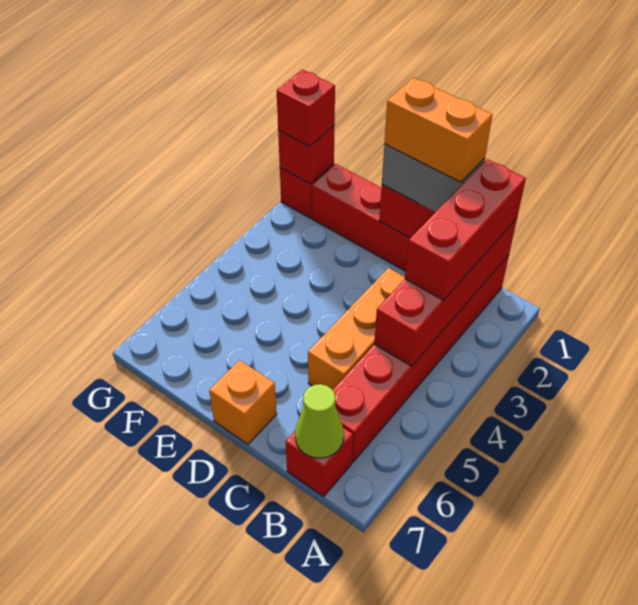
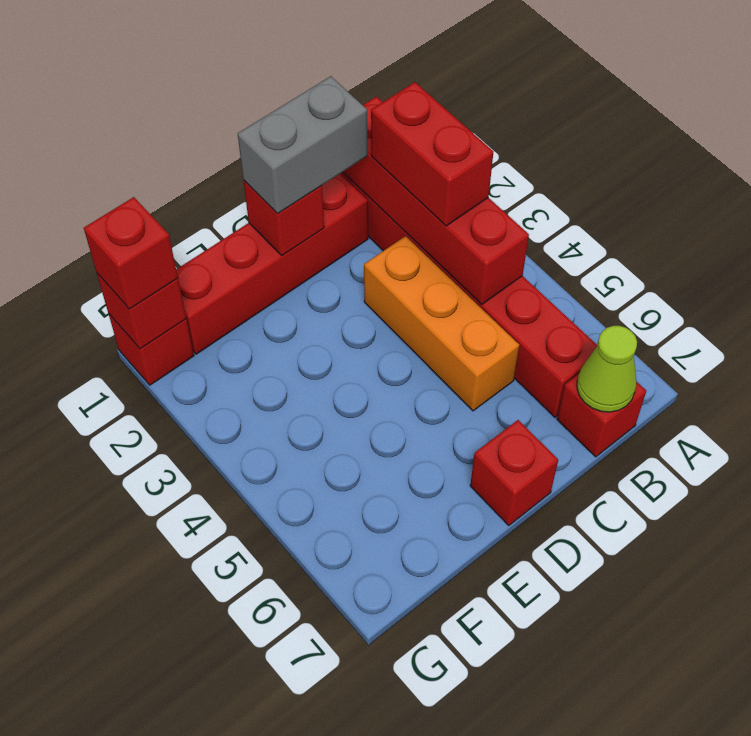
red brick B1:B3 level 3 -> red brick B2:B3 level 3
orange brick C1:D1 level 4 -> none
orange brick D7 level 1 -> red brick D7 level 1

